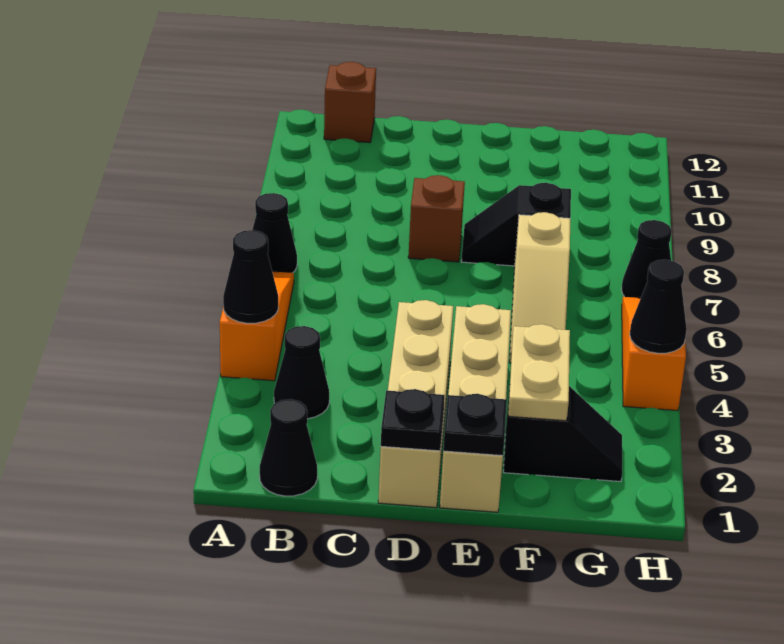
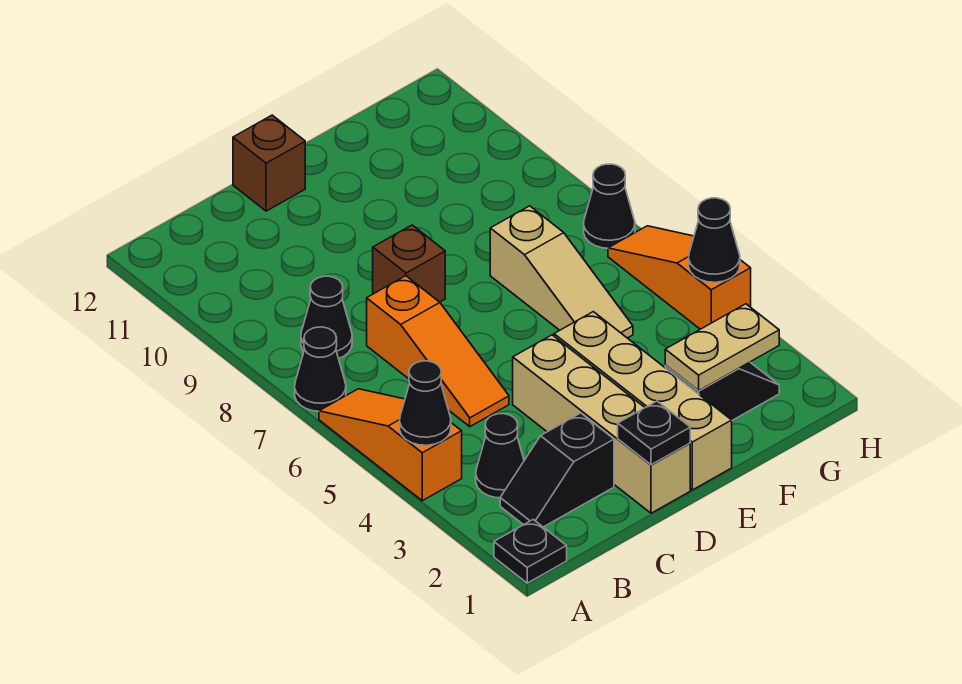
black cone B1 level 1 -> black cone B8 level 1
brown brick B12 level 1 -> brown brick D12 level 1
none -> orange slope C5:C7 level 1 top 7
black plate E1 level 2 -> black plate A1 level 1
black slope E8:F8 level 1 top F -> black slope B2:C2 level 1 top C
tan plate F2:F3 level 2 -> tan plate F2:G2 level 2

